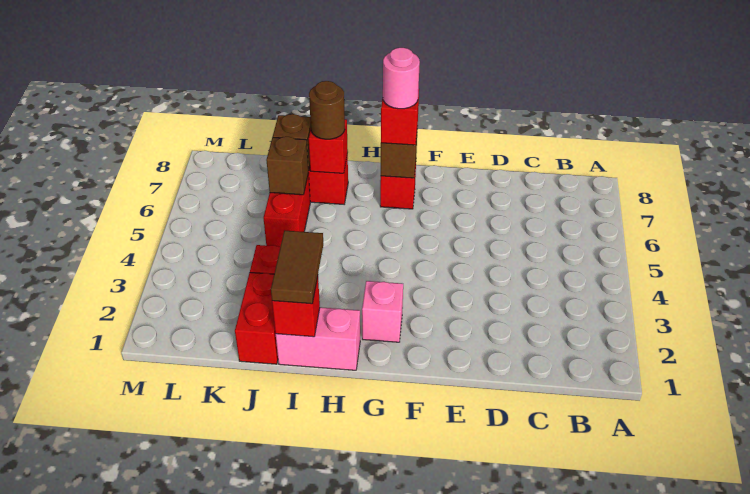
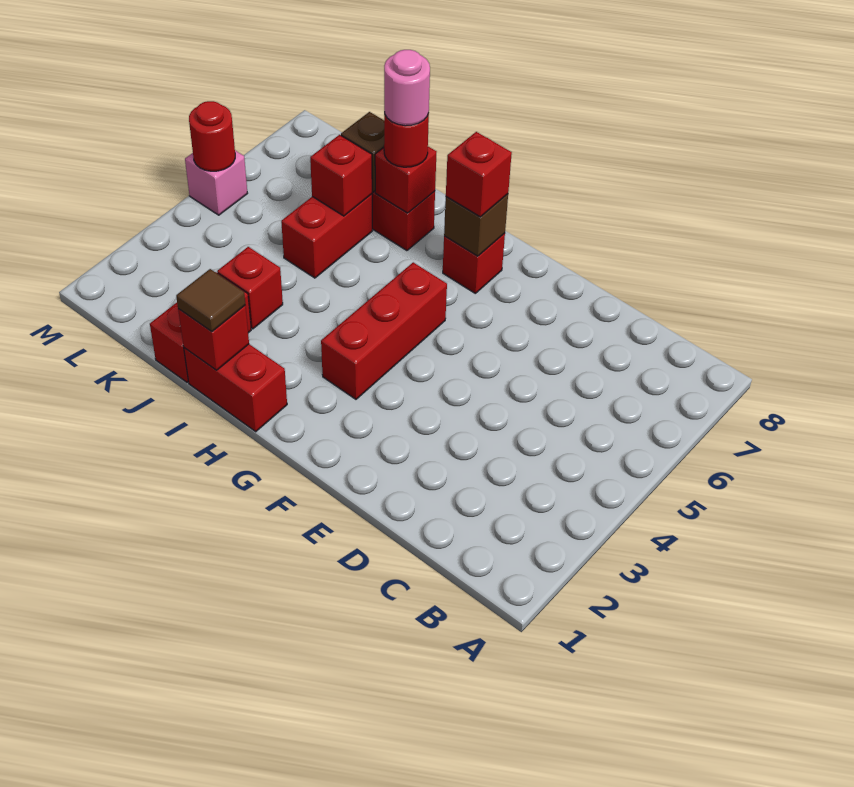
pink brick G2 level 1 -> pink brick M5 level 1
none -> red brick G3:G5 level 1
pink round brick G7 level 4 -> pink round brick I7 level 4
pink brick H1:I1 level 1 -> red brick H1:I1 level 1
brown tile I1:I2 level 3 -> brown tile I1 level 3
brown round brick I7 level 3 -> red round brick I7 level 3
brown brick J6 level 2 -> red brick J6 level 2
none -> red round brick M5 level 2

